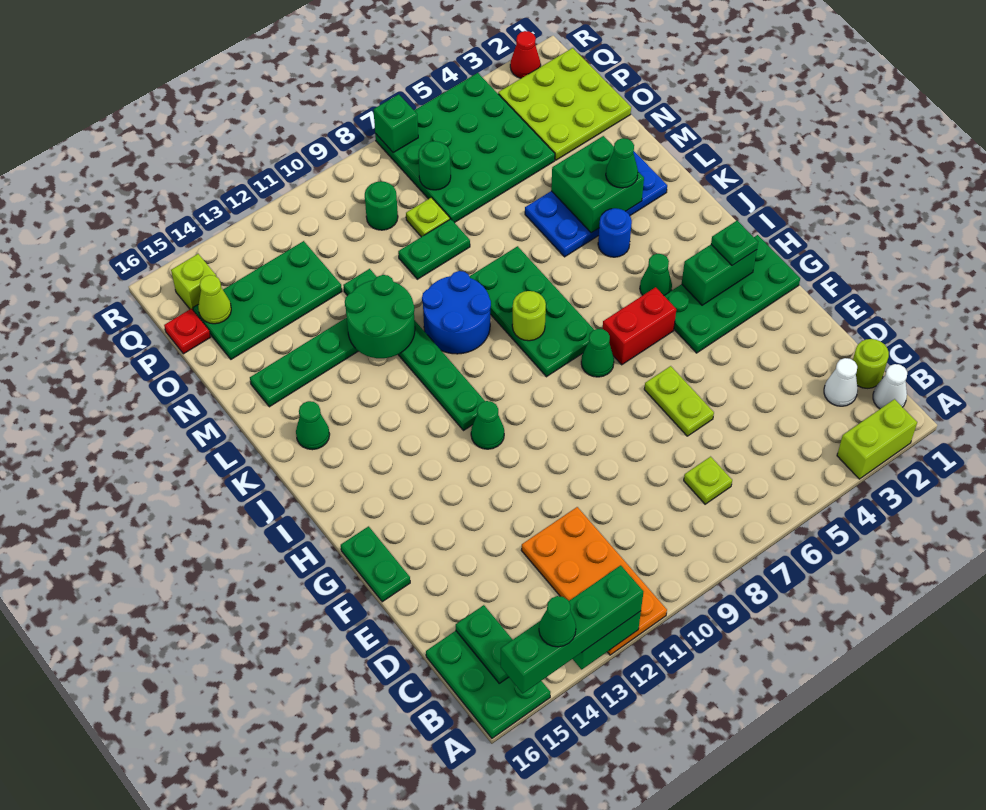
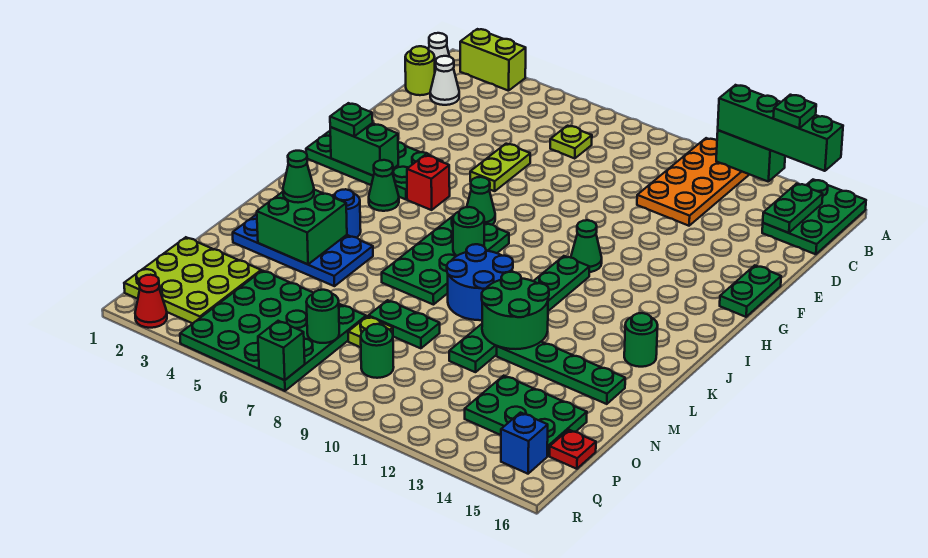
green cone A14 level 4 -> green plate A14 level 4
red brick H5:H6 level 1 -> red brick H5 level 1
lime round brick J8 level 2 -> green round brick J8 level 2
green cone K15 level 1 -> green round brick K15 level 1
green plate O12:P15 level 1 -> green plate O13:P15 level 1
lime cone P15 level 2 -> none
lime brick Q15 level 1 -> blue brick Q15 level 1

